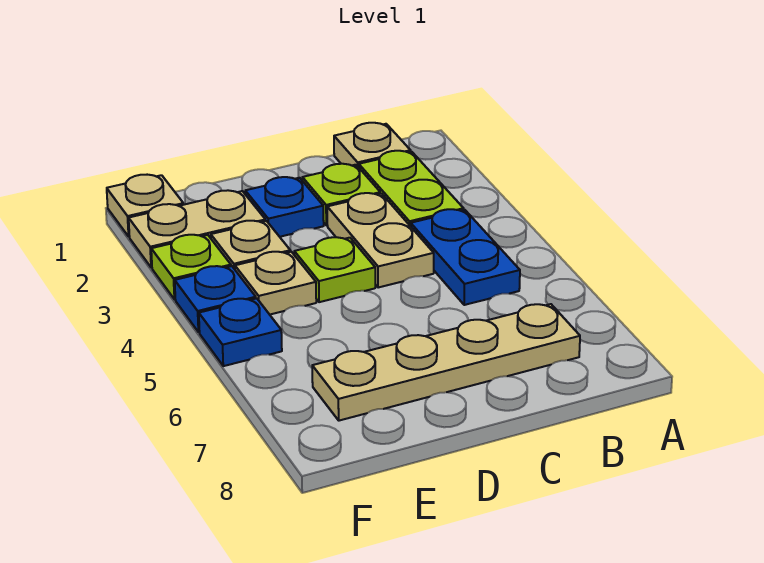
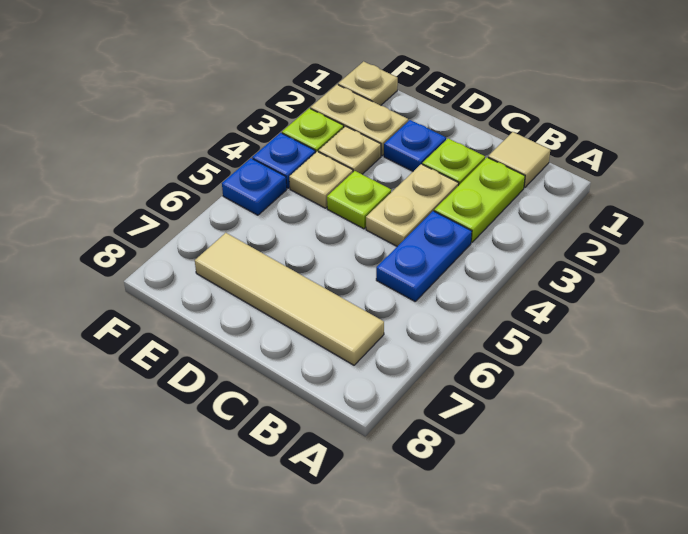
tan plate B1 level 1 -> tan tile B1 level 1
tan plate B7:E7 level 1 -> tan tile B7:E7 level 1

